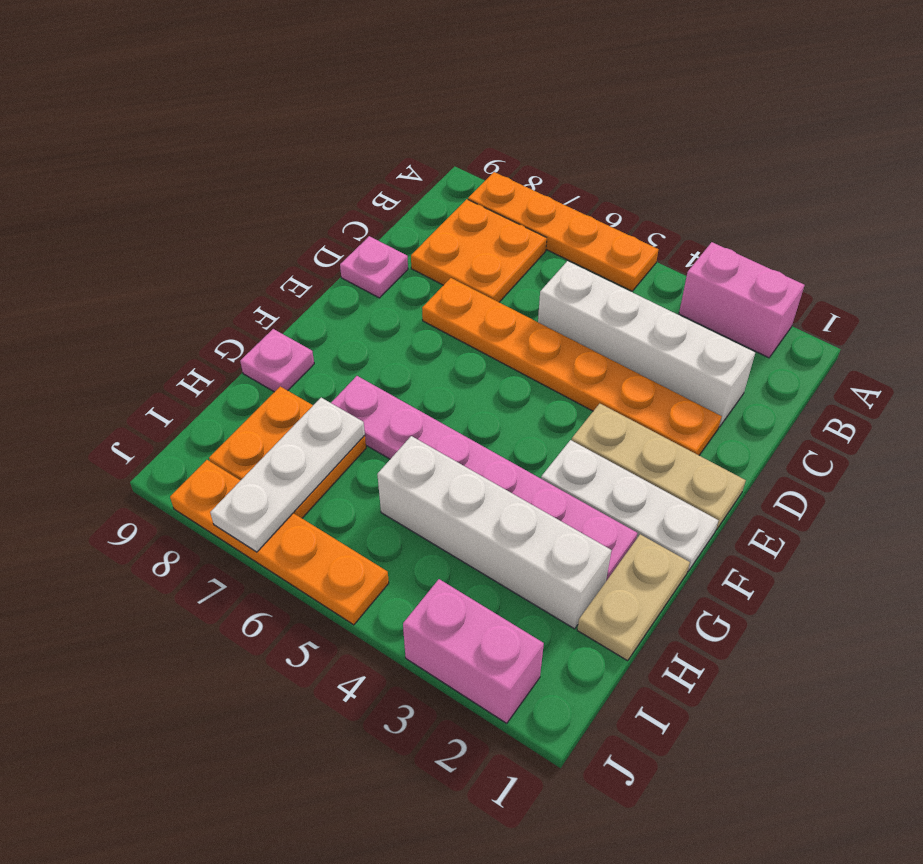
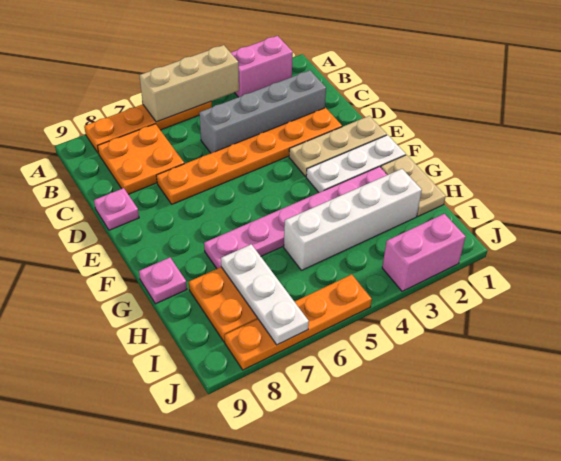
none -> tan brick A4:A6 level 2
white brick C2:C5 level 1 -> grey brick C2:C5 level 1

